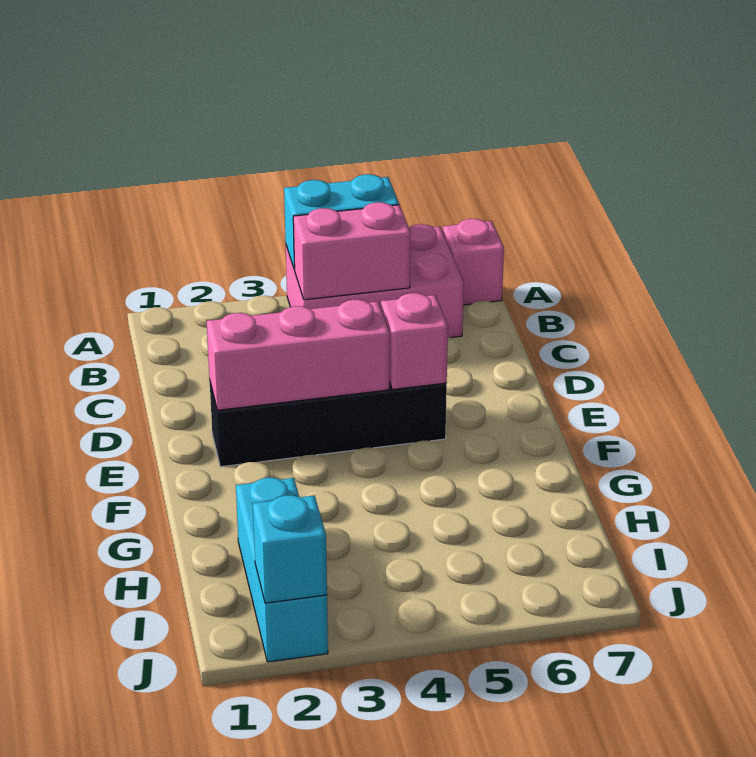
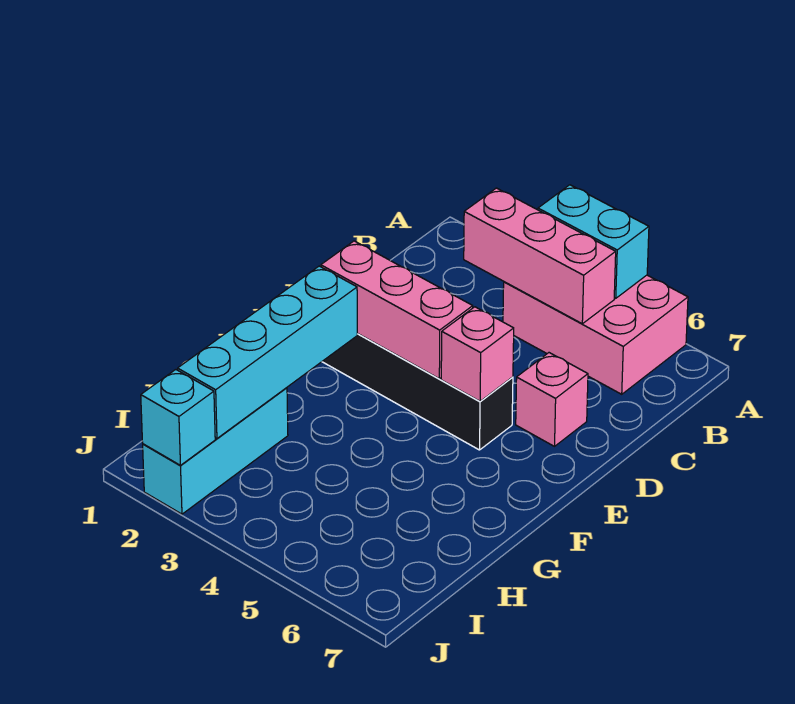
pink brick A7 level 1 -> pink brick D6 level 1
pink brick B4:B5 level 2 -> pink brick B3:B5 level 2
none -> cyan brick F2:I2 level 2

